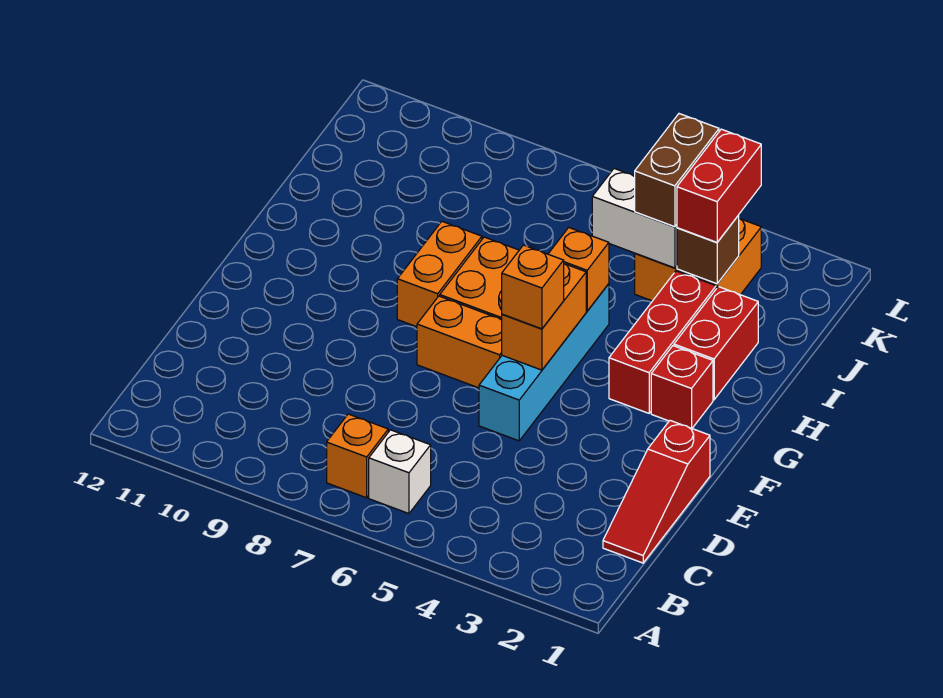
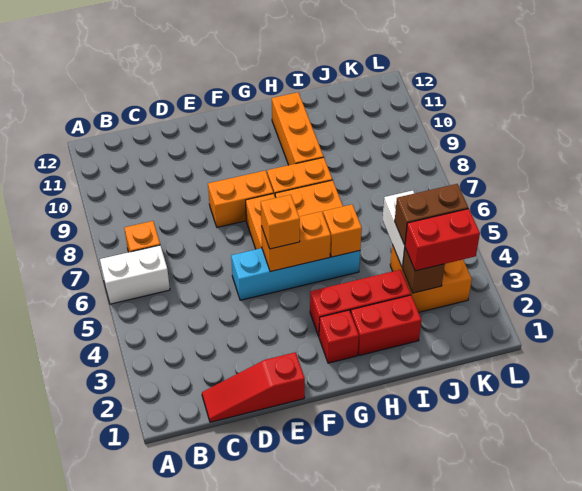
white brick B6 level 1 -> white brick A6:B6 level 1
none -> orange brick E8:F8 level 1
none -> orange brick H9:H11 level 1

